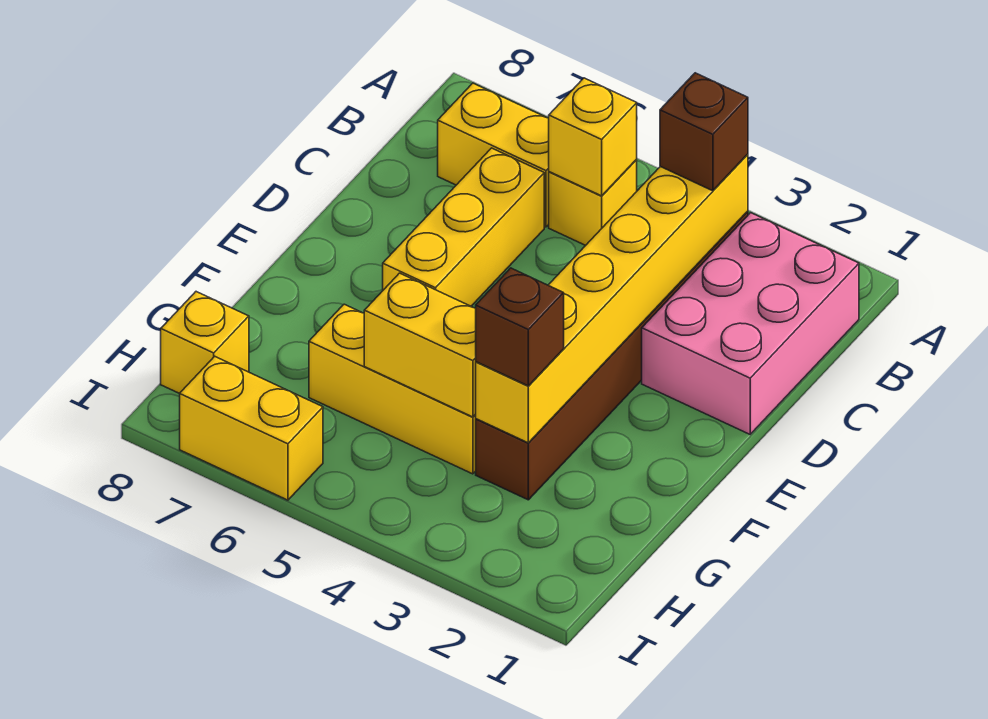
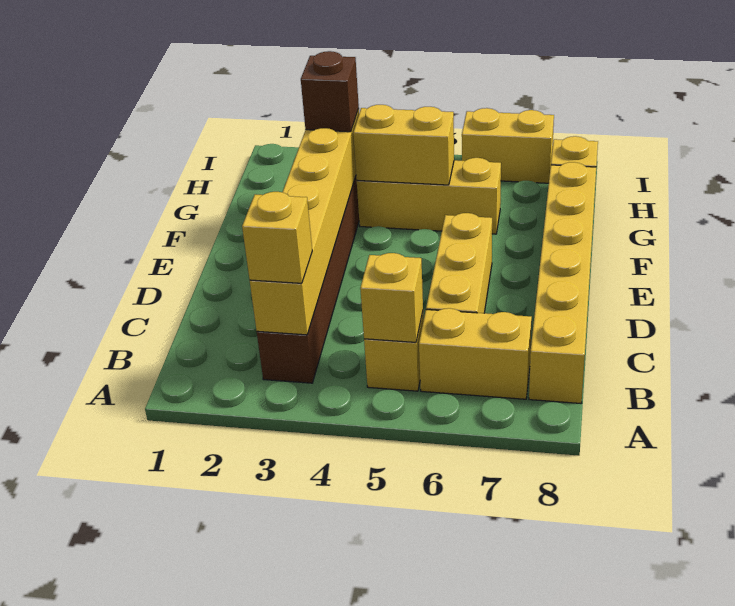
pink brick B1:D2 level 1 -> none
brown brick B3 level 3 -> yellow brick B3 level 3
none -> yellow brick B8:G8 level 1

